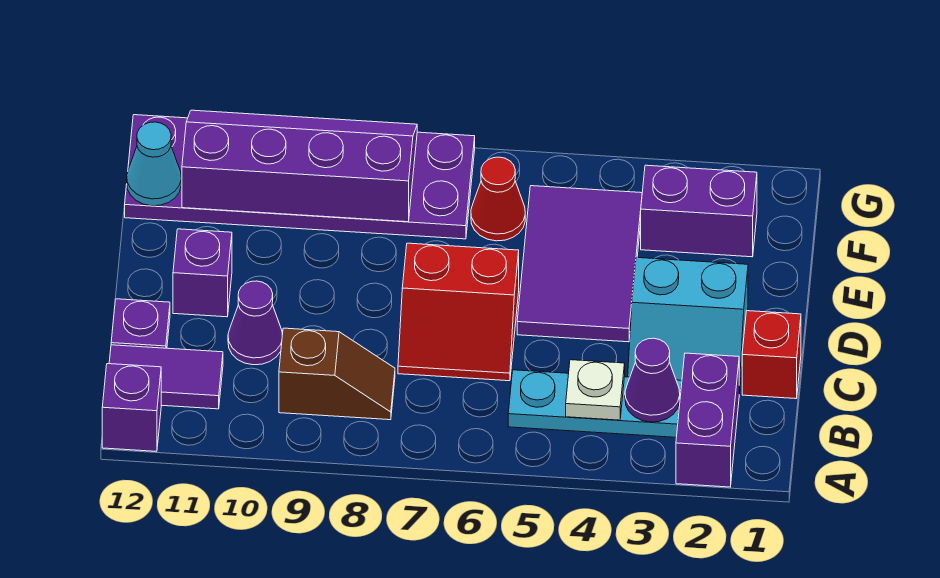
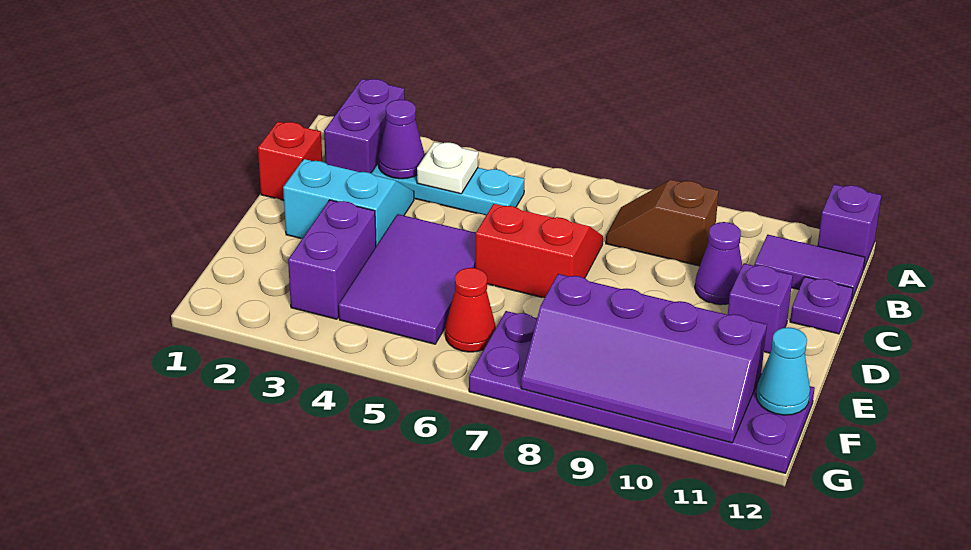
purple brick F2:F3 level 1 -> purple brick E3:F3 level 1

